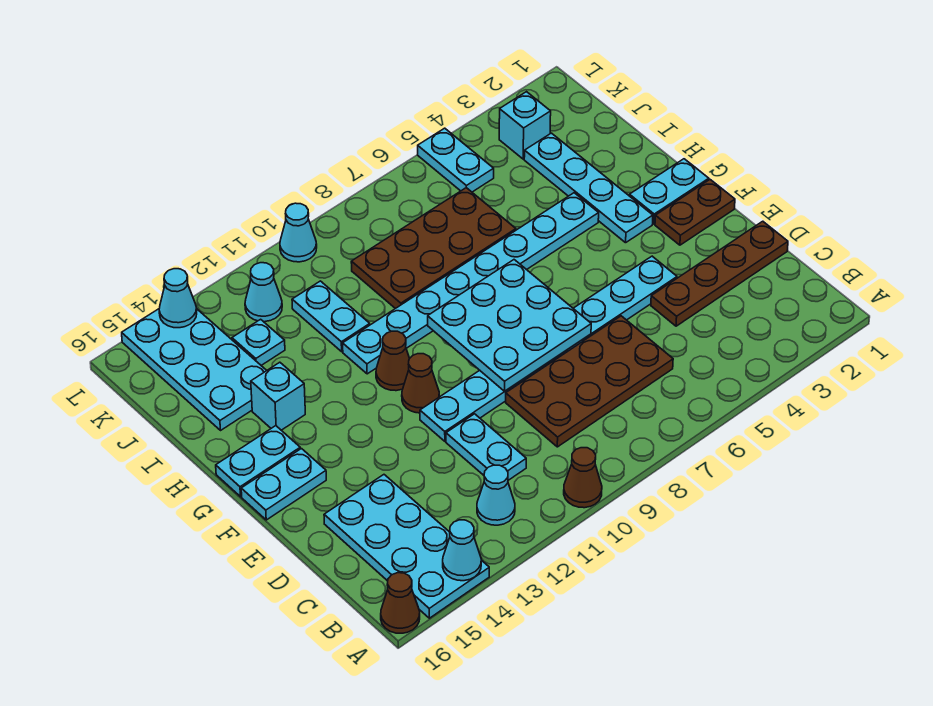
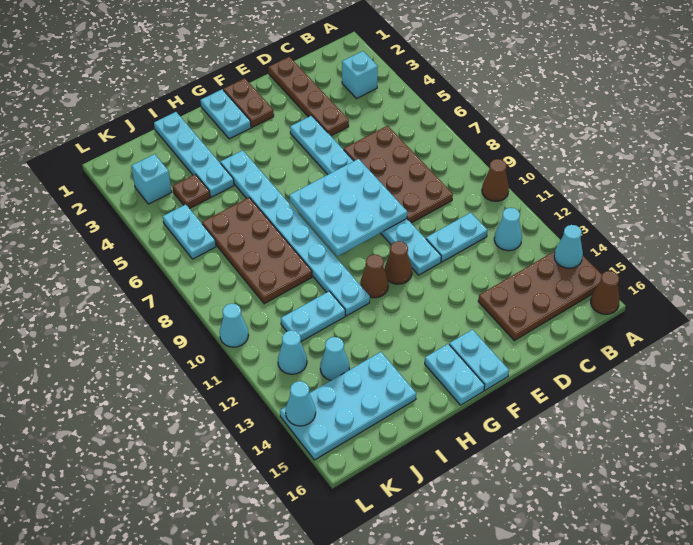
cyan plate A14:D15 level 1 -> brown plate A14:D15 level 1
cyan plate G3:J3 level 1 -> cyan plate I1:I4 level 1
cyan brick H14 level 1 -> cyan brick B3 level 1
none -> brown plate J4 level 1
cyan plate J13 level 1 -> cyan cone J13 level 1
cyan plate K5:L5 level 1 -> cyan plate K5:K6 level 1

